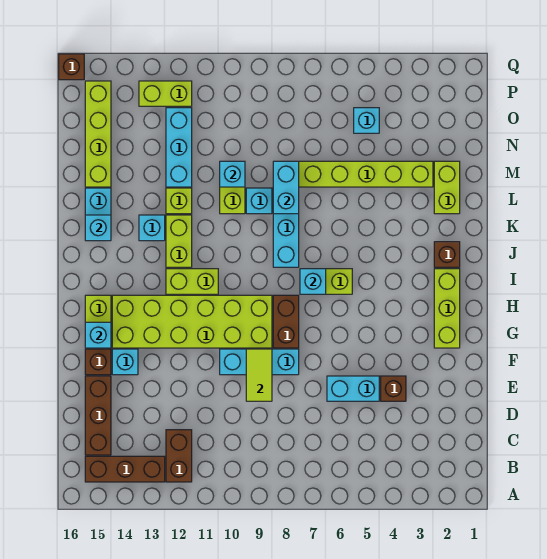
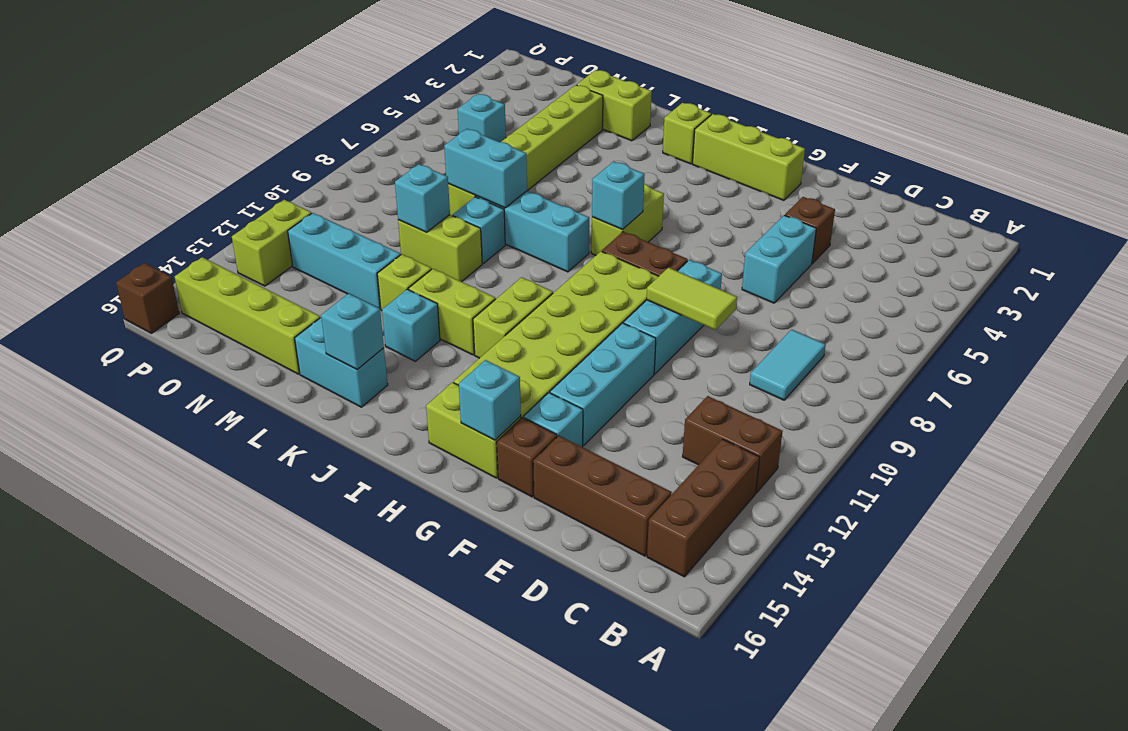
none -> cyan tile C8:C9 level 1
none -> cyan brick F11:F13 level 1
brown brick J2 level 1 -> lime brick J2 level 1

